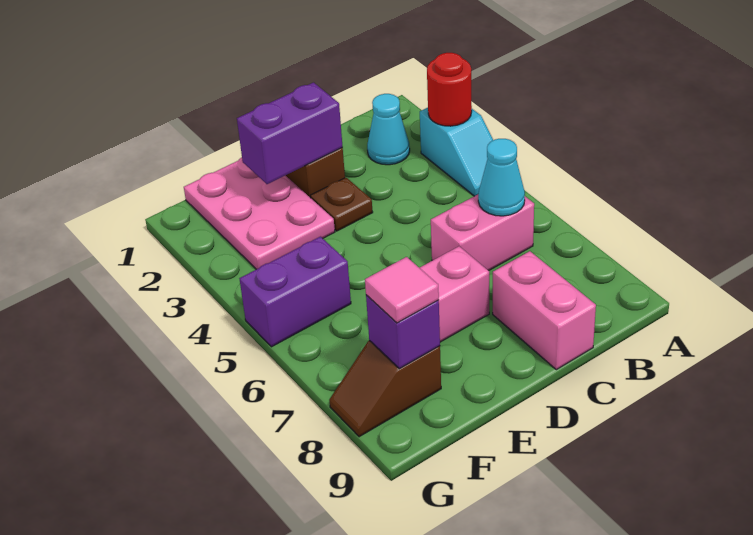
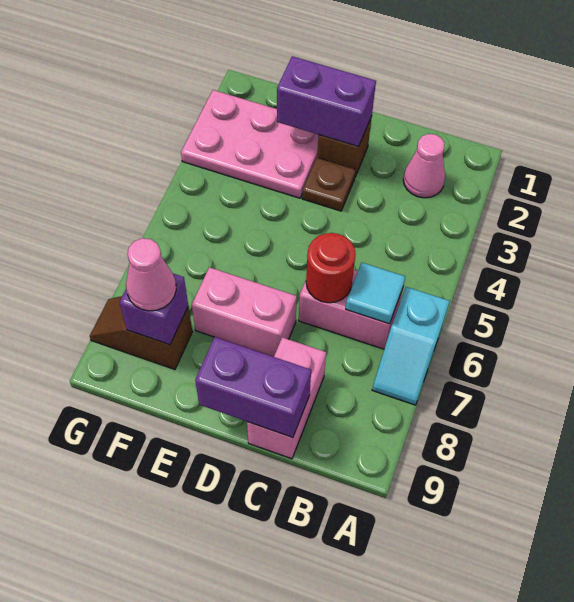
cyan slope A3:A4 level 1 top 3 -> cyan slope A6:A7 level 1 top 6
red round brick A3 level 2 -> red round brick C6 level 2
cyan cone B2 level 1 -> pink cone B2 level 1
cyan cone B6 level 2 -> cyan tile B6 level 2
pink plate E1:F3 level 1 -> pink plate E2:G3 level 1
purple brick F5:G5 level 1 -> purple brick C9:D9 level 2
pink tile F8 level 3 -> pink cone F8 level 3

